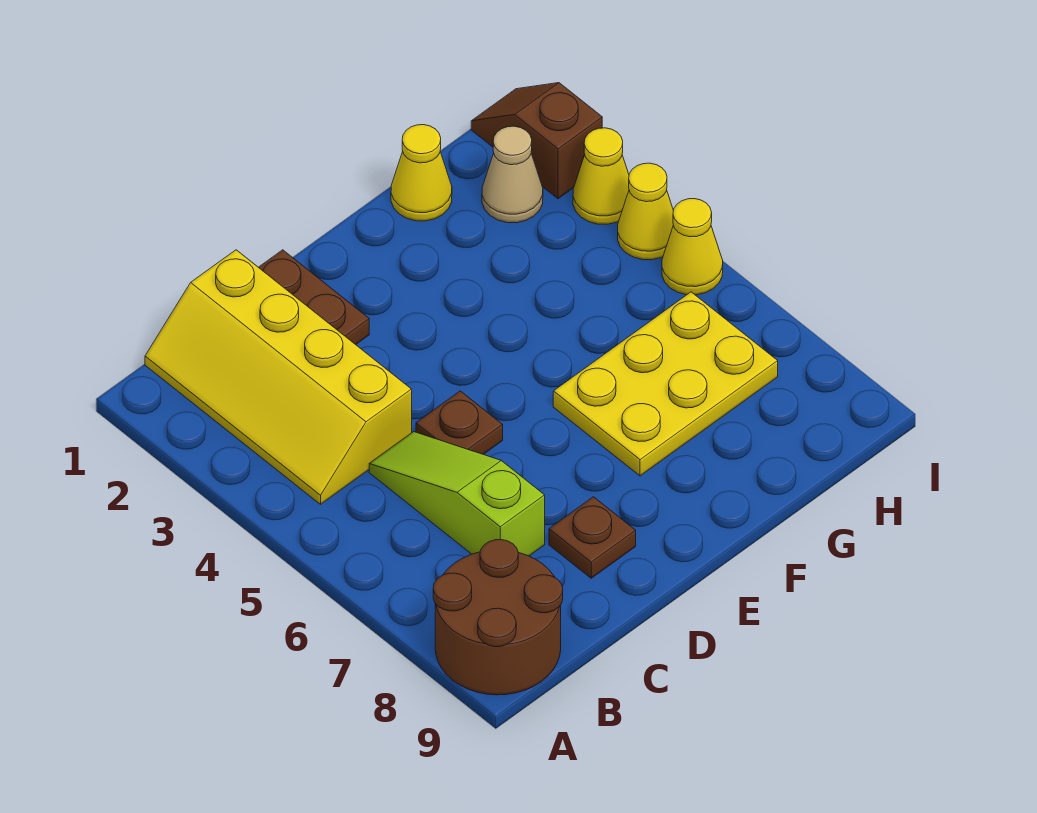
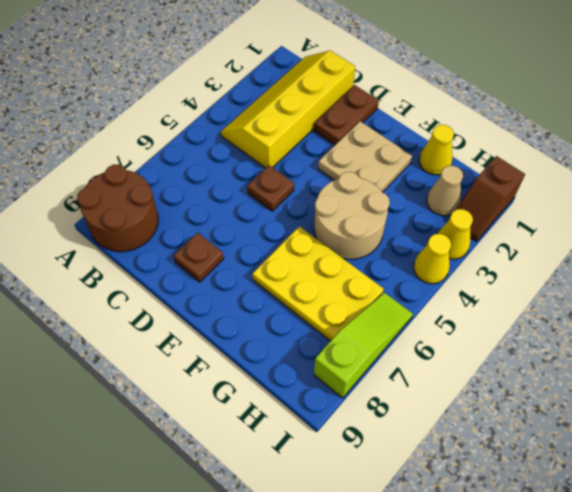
lime slope C5:C7 level 1 top 7 -> lime slope I6:I8 level 1 top 8
none -> tan plate E2:F3 level 1
none -> tan round brick F4:G5 level 1
brown slope I1:I2 level 1 top 2 -> brown slope I1:I2 level 1 top 1
yellow cone I5 level 1 -> none

